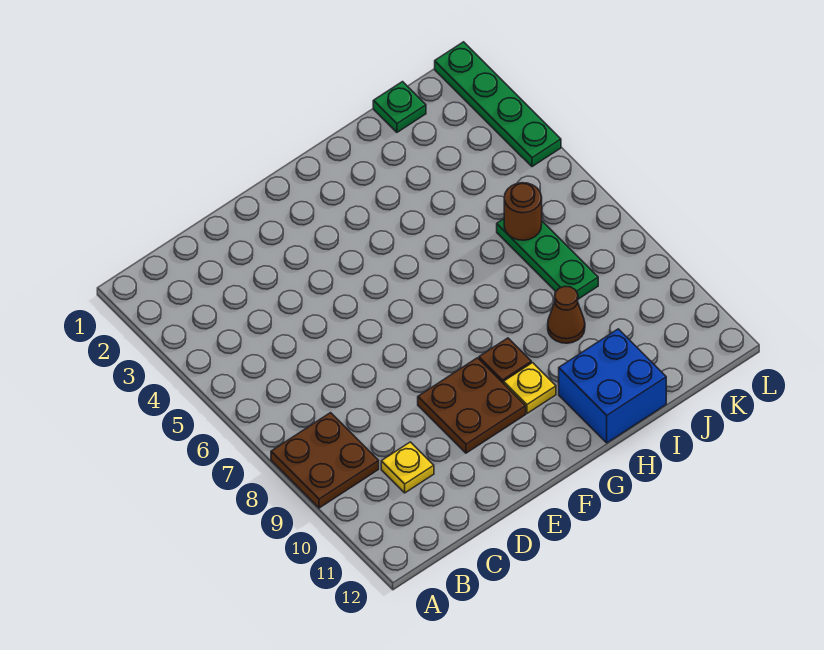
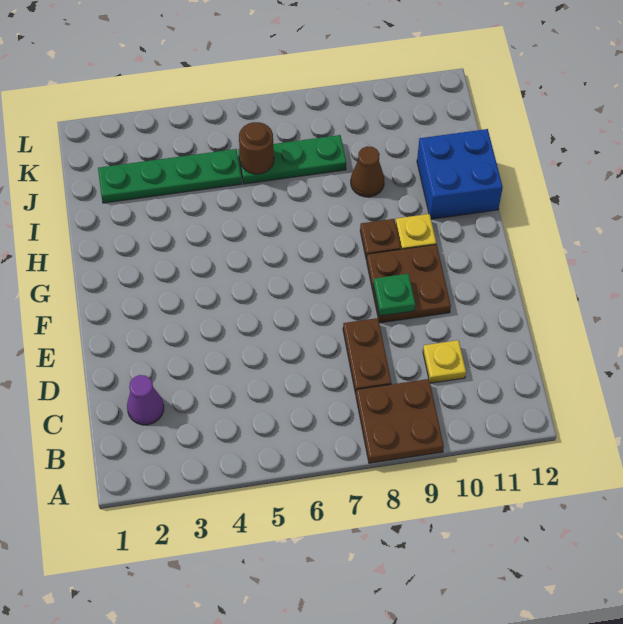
none -> purple cone C2 level 1
none -> brown plate C8:D8 level 1
green plate J1 level 1 -> green plate E9 level 2
green plate L1:L4 level 1 -> green plate J2:J5 level 1

